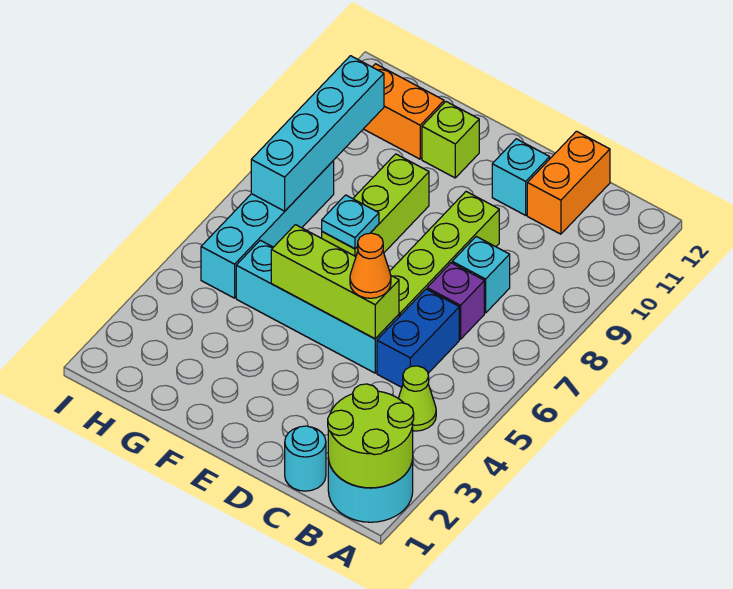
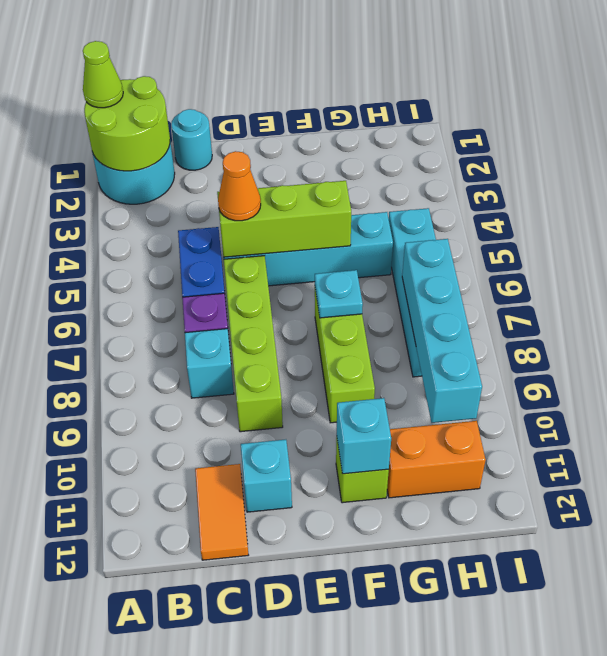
lime cone B4 level 1 -> lime cone A1 level 3
orange brick C11:C12 level 1 -> orange tile C11:C12 level 1
none -> cyan brick F11 level 2

